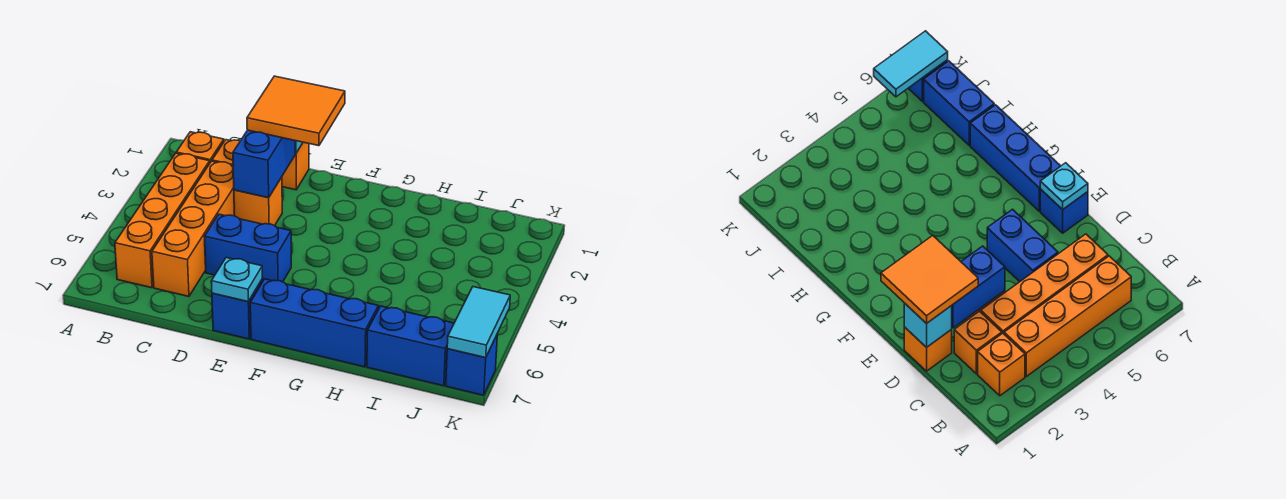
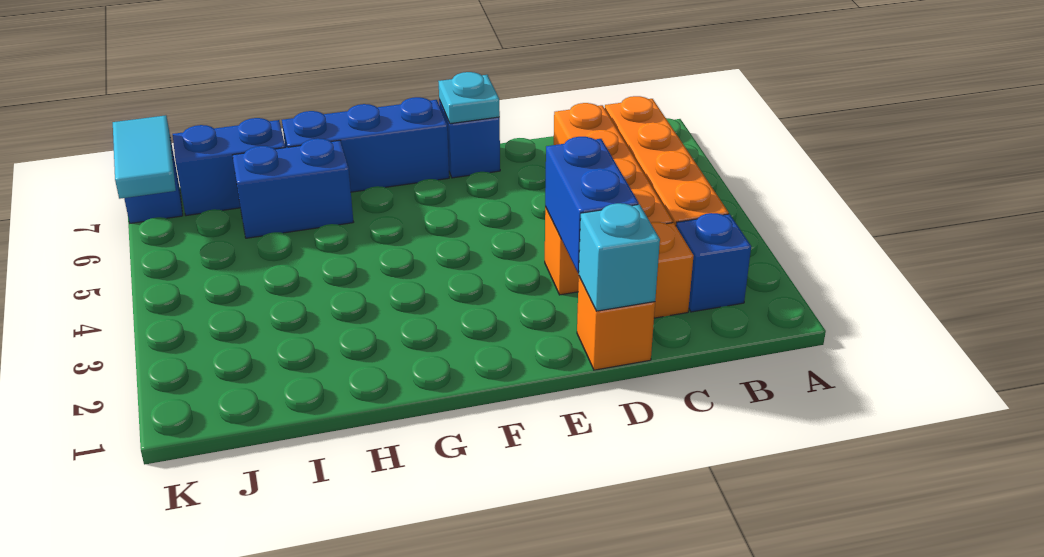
orange brick B2 level 1 -> blue brick B2 level 1
orange tile D1:E2 level 3 -> none
blue brick D5:E5 level 1 -> blue brick H6:I6 level 1

